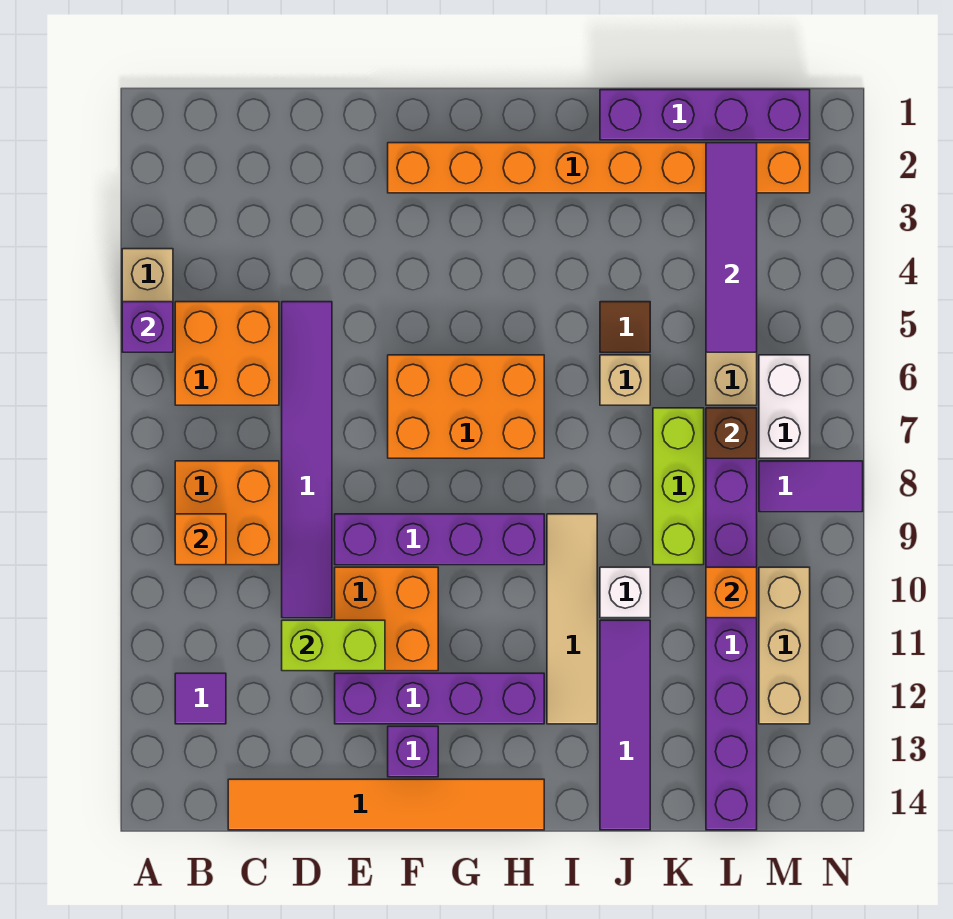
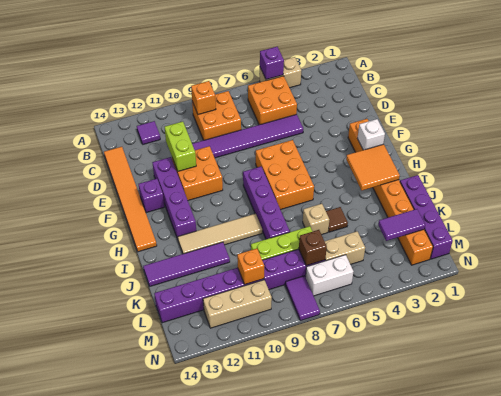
purple brick E9:H9 level 1 -> purple brick G8:J8 level 1
none -> orange tile H2:I3 level 2
white brick J10 level 1 -> white brick G2 level 2
purple tile L2:L5 level 2 -> purple tile L2:L3 level 2

